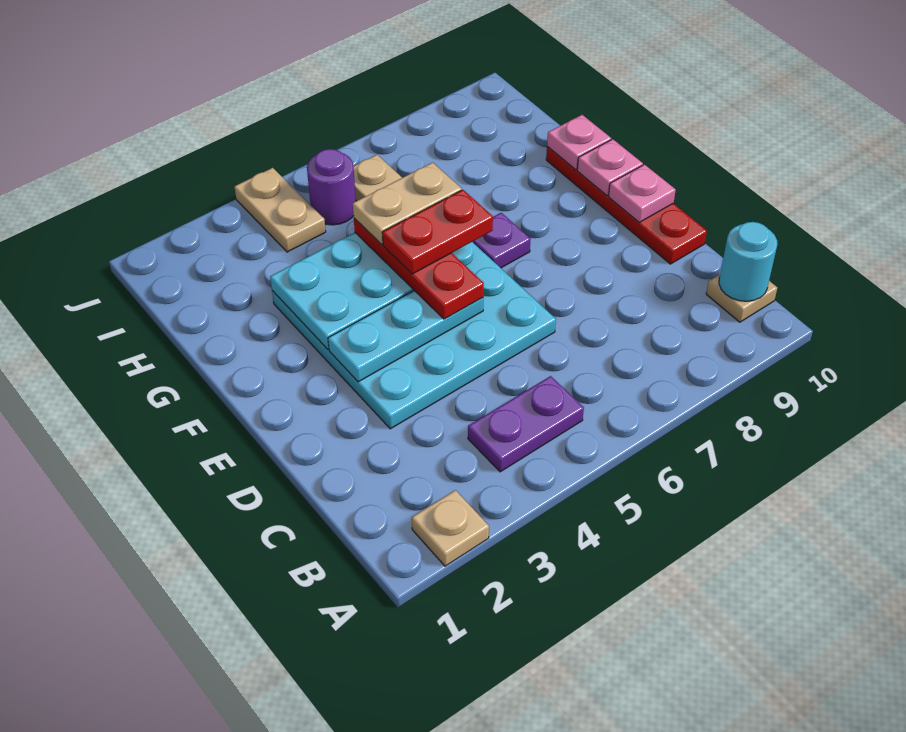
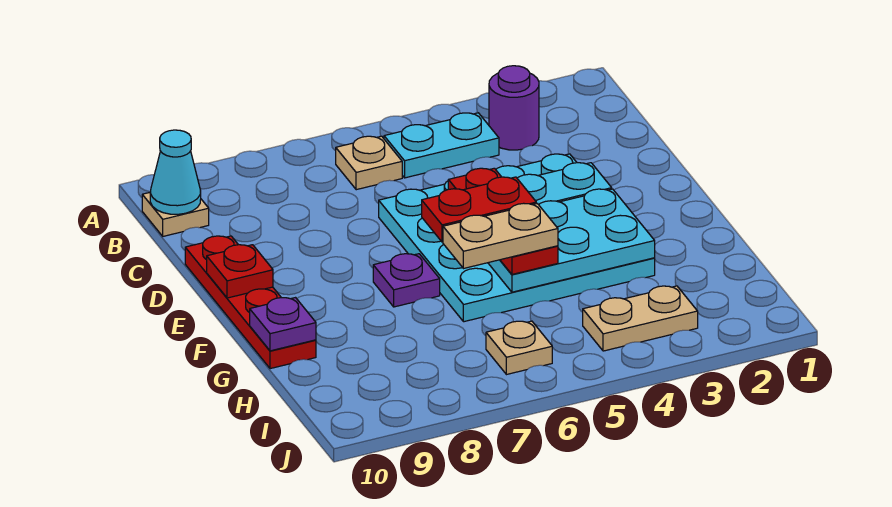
tan plate A2 level 1 -> tan plate B6 level 1
purple plate B4:B5 level 1 -> cyan plate B4:B5 level 1
cyan round brick B10 level 2 -> cyan cone B10 level 2
pink plate E10 level 2 -> red plate E10 level 2
pink plate F10 level 2 -> none
pink plate G10 level 2 -> purple plate G10 level 2
tan plate I4:J4 level 1 -> tan plate I3:I4 level 1
purple round brick I5 level 1 -> purple round brick B3 level 1

